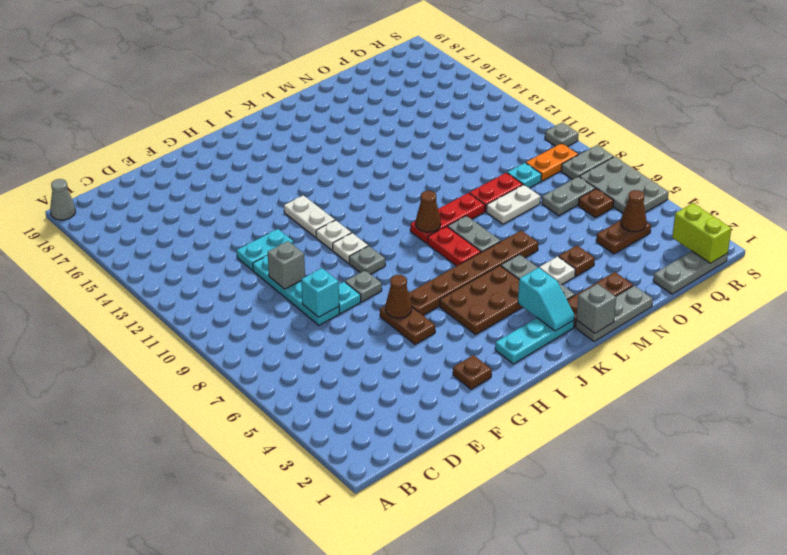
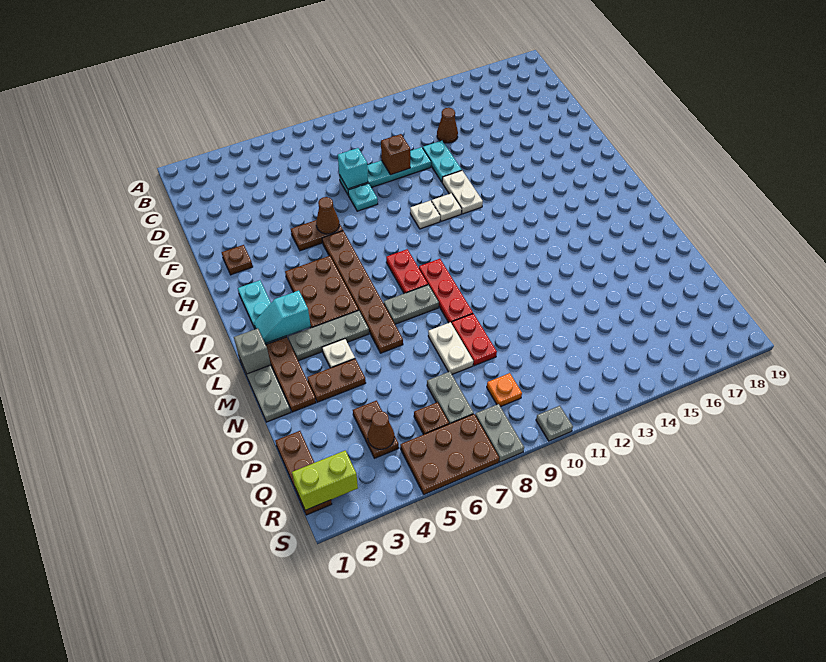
grey cone A19 level 1 -> none
grey brick E10 level 2 -> brown brick E10 level 2
grey plate G8 level 1 -> none
grey plate H9 level 1 -> none
white plate H12:H13 level 1 -> white plate G12:H12 level 1
red plate K7:K8 level 1 -> red plate J8:K8 level 1
brown cone K9 level 2 -> brown cone D13 level 1
brown plate N4 level 1 -> brown plate N3:N4 level 1
grey plate P1:R1 level 1 -> brown plate P1:R1 level 1
cyan plate P9 level 1 -> none
orange plate Q9:R9 level 1 -> orange plate Q9 level 1
grey plate R5:S7 level 1 -> brown plate R5:S7 level 1

